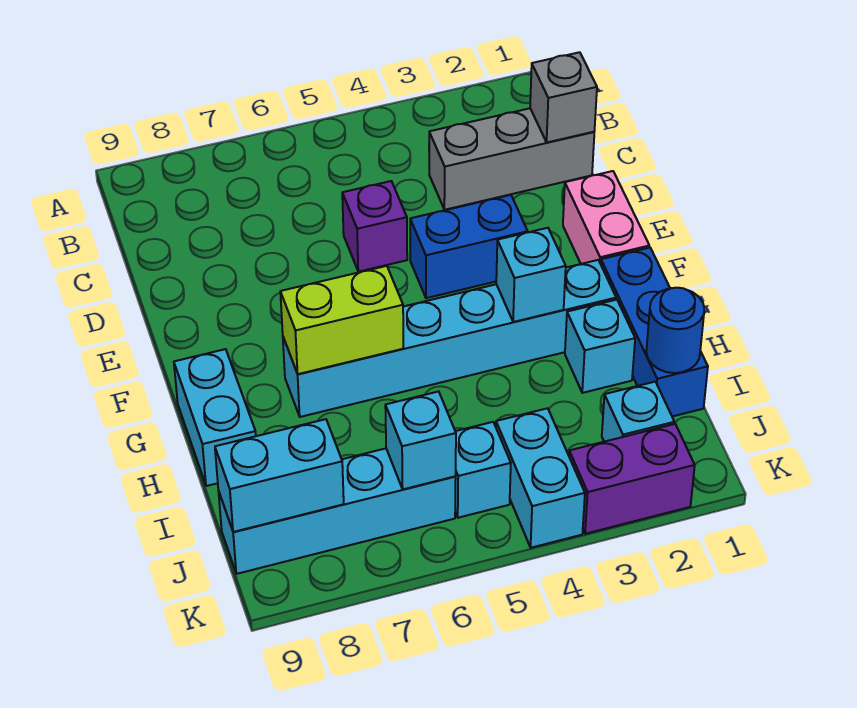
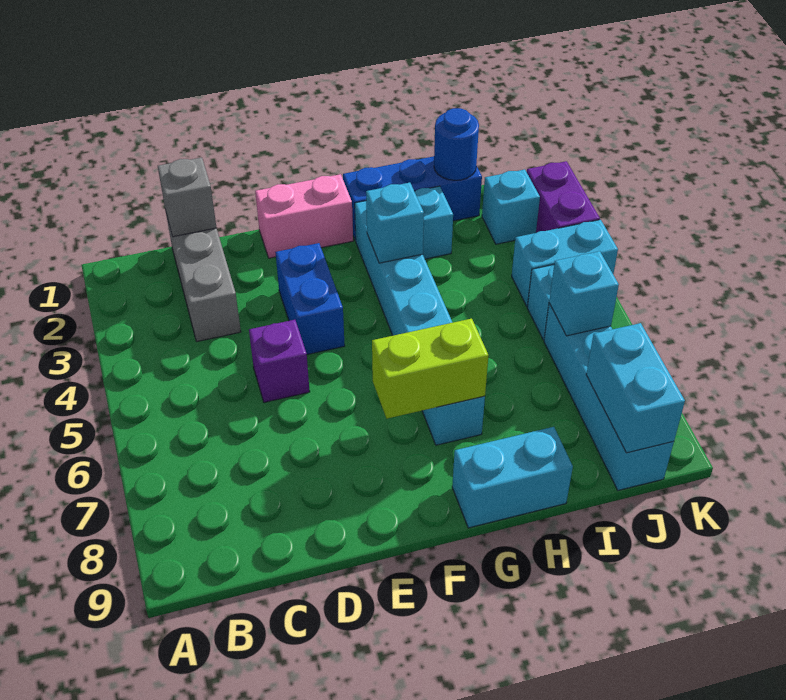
lime brick G6:G7 level 2 -> lime brick F7:G7 level 2

